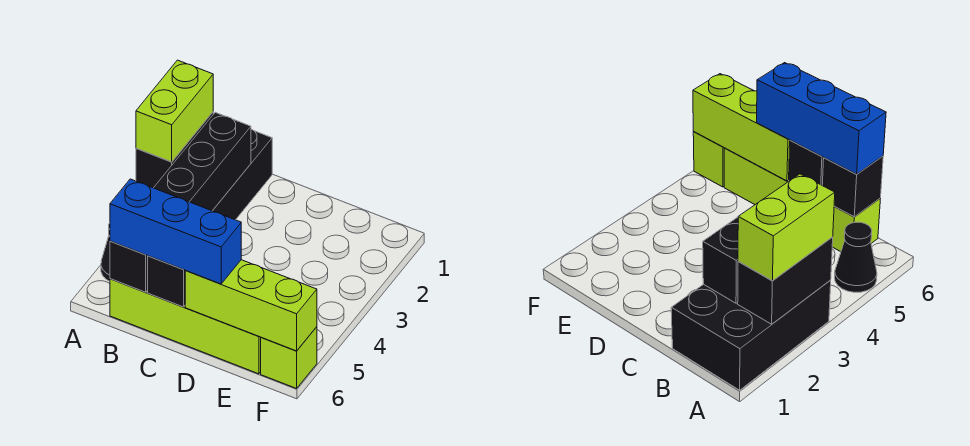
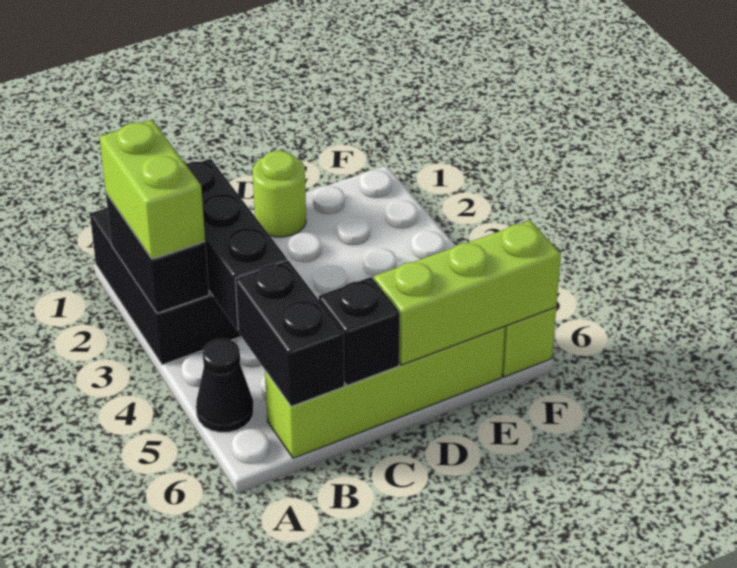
black brick B6 level 2 -> black brick B5:B6 level 2
blue brick B6:D6 level 3 -> none
none -> lime round brick D1 level 1

